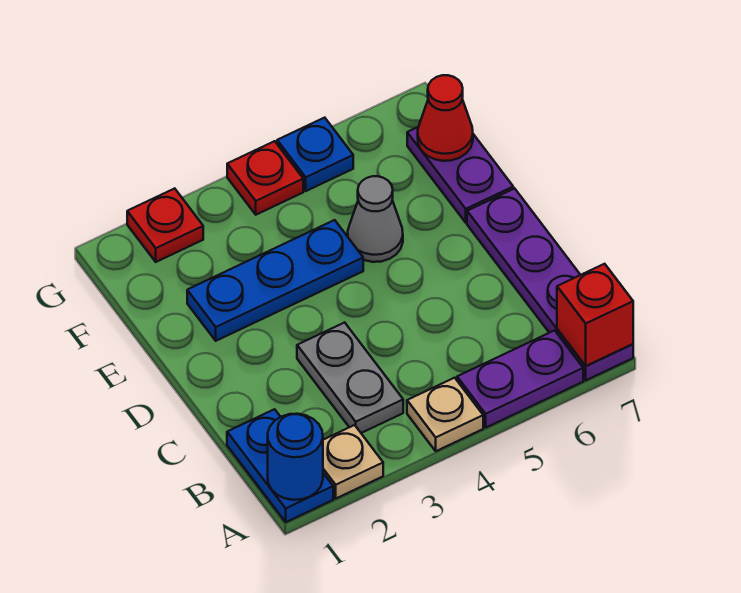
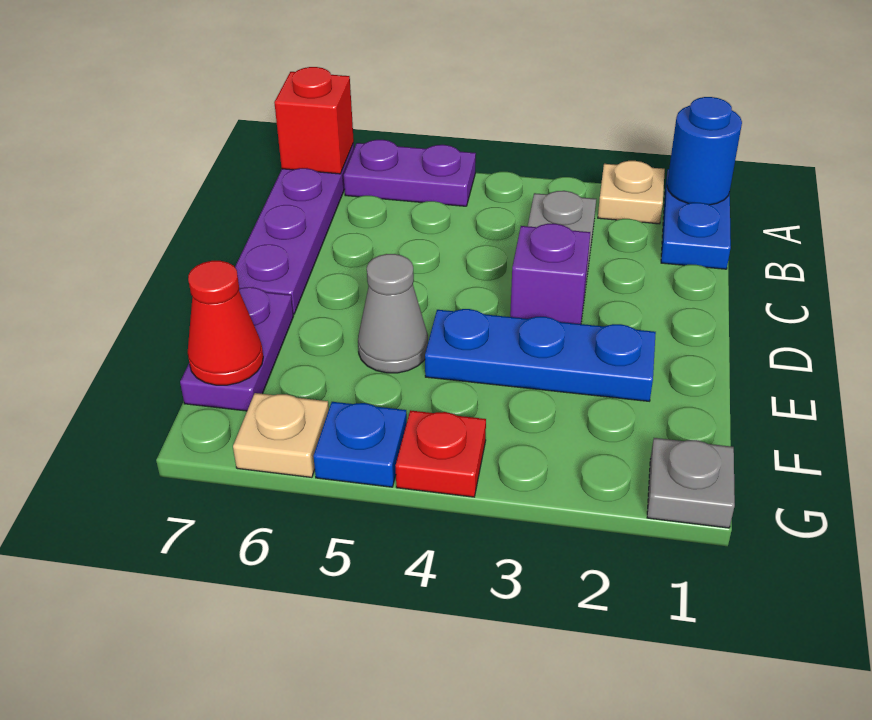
tan plate A4 level 1 -> tan plate G6 level 1
none -> purple brick D3 level 1
none -> grey plate G1 level 1
red plate G2 level 1 -> none

